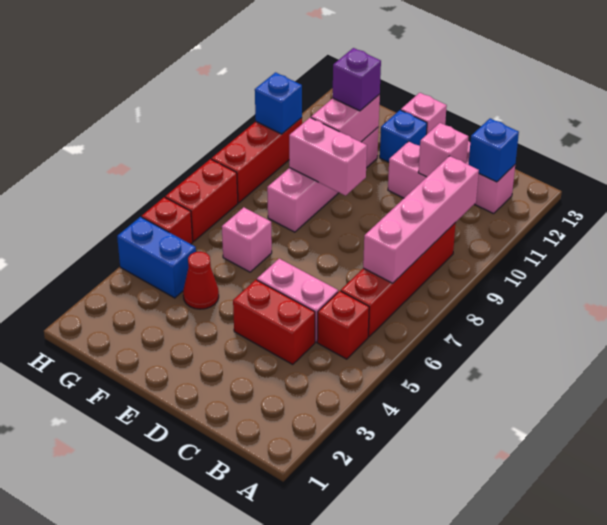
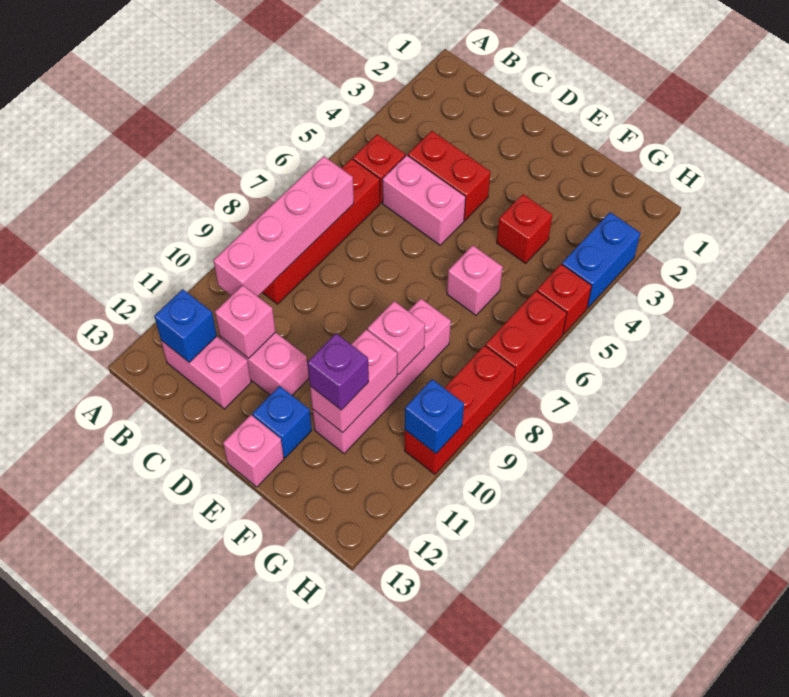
pink brick E9:F9 level 2 -> pink brick F9 level 2
red cone F4 level 1 -> red brick F4 level 1
blue brick G4:H4 level 1 -> blue brick H3:H4 level 1

